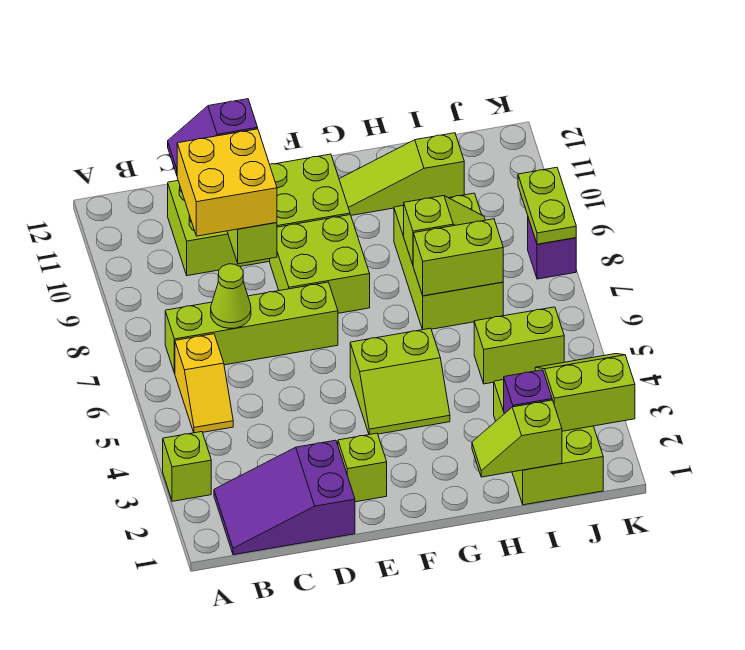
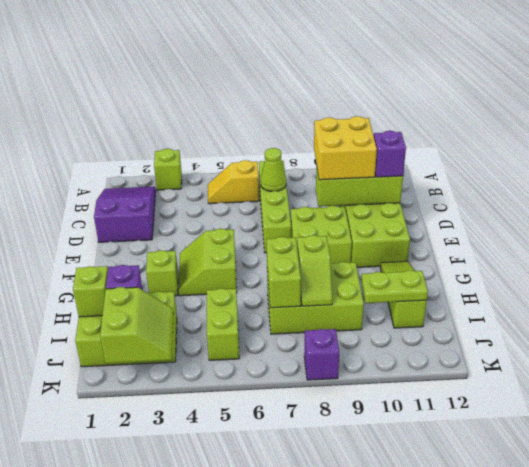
lime brick E2 level 1 -> lime brick G3 level 1
lime plate K8:K9 level 2 -> lime plate I10:I11 level 2

